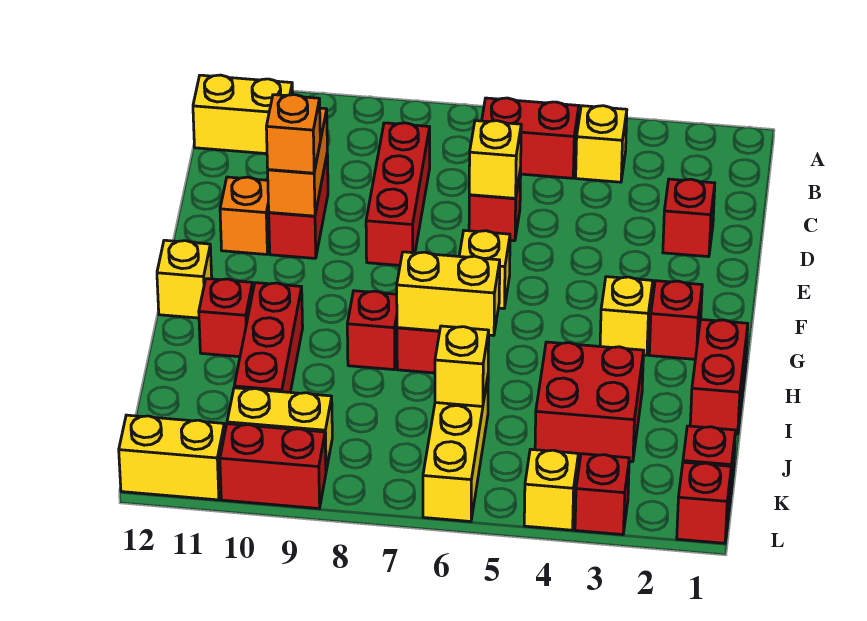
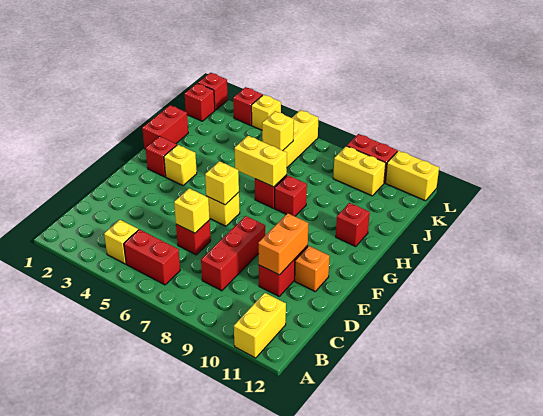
yellow brick B11:B12 level 1 -> yellow brick A11:B11 level 1
red brick D2 level 1 -> none
orange brick E10 level 3 -> none
yellow brick G12 level 1 -> yellow brick F6 level 2
red brick H10:J10 level 1 -> none
red brick I3:J4 level 1 -> none

